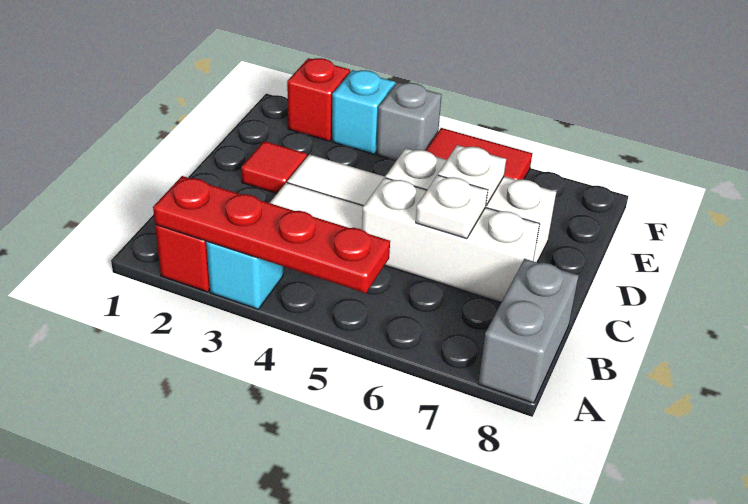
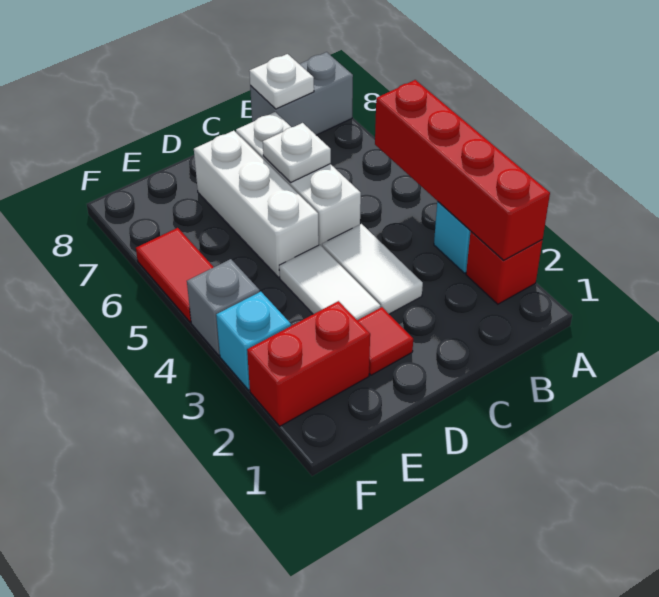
red plate A2:A5 level 2 -> red brick A2:A5 level 2
white plate D6 level 2 -> white plate B8 level 2
red brick F2 level 1 -> red brick E2:F2 level 1

